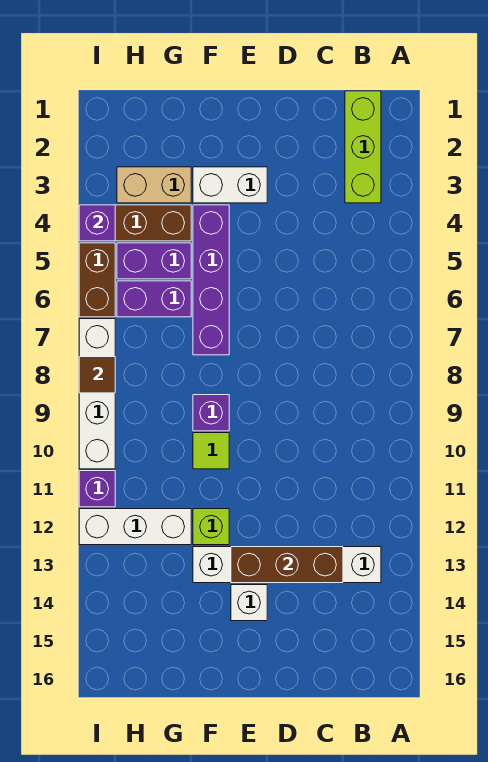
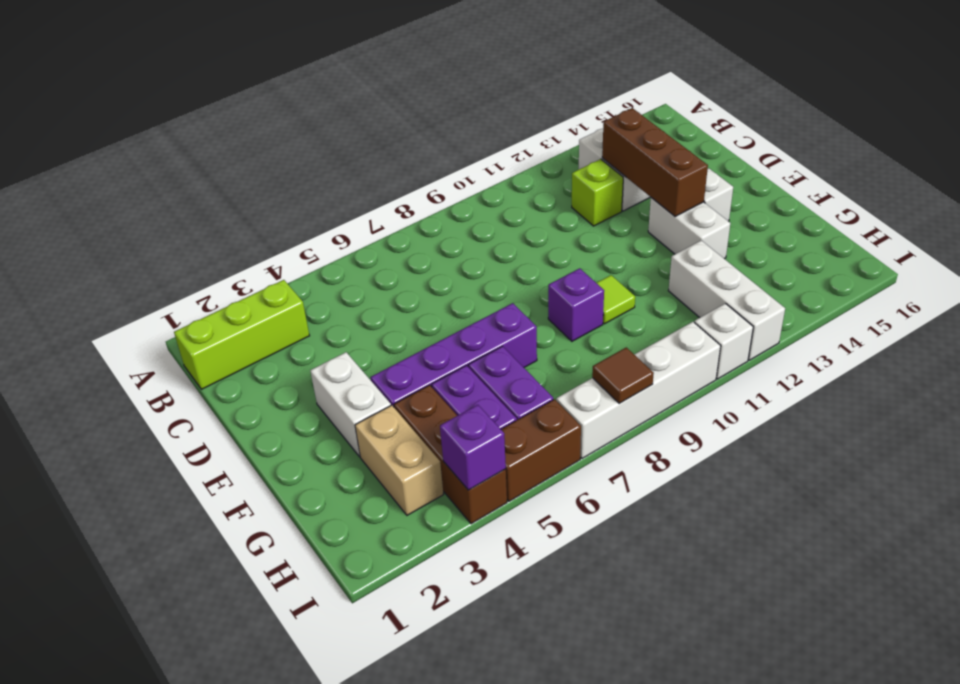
lime brick F12 level 1 -> lime brick C12 level 1
purple brick I11 level 1 -> white brick I11 level 1

